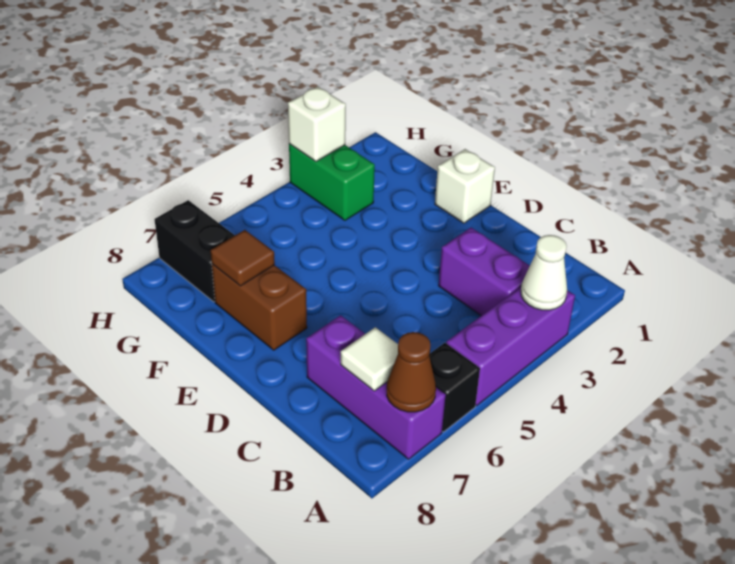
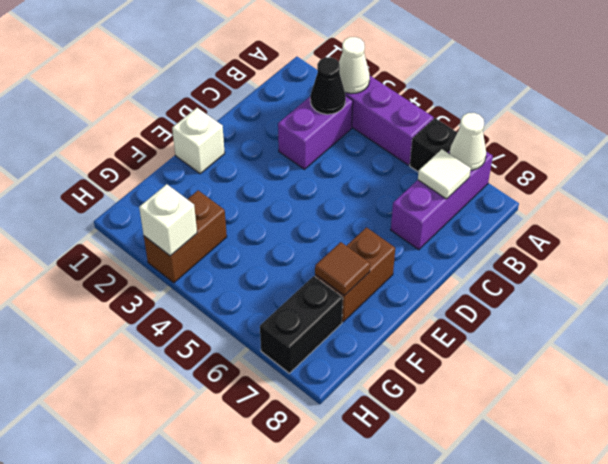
brown cone A7 level 2 -> white cone A7 level 2
none -> black cone B3 level 2
green brick G3:H3 level 1 -> brown brick G3:H3 level 1

